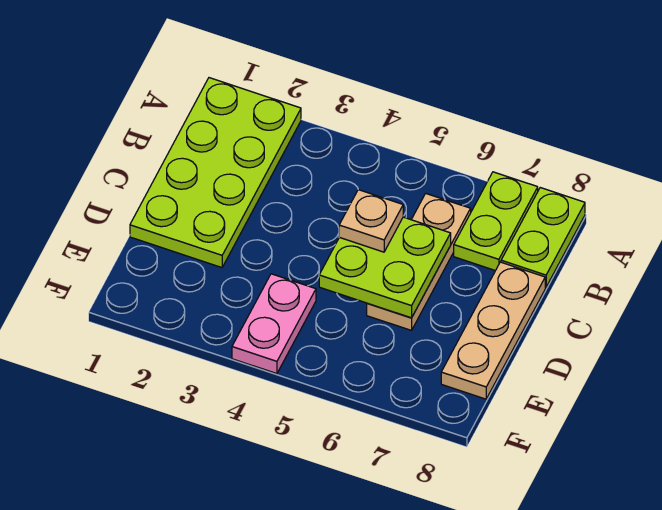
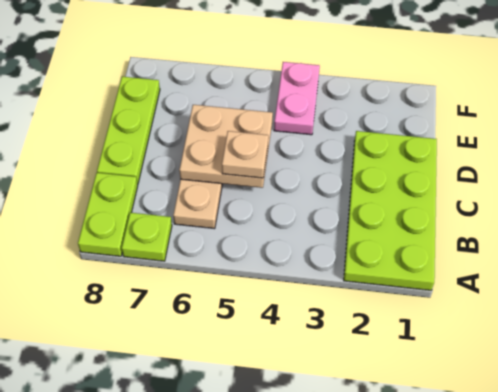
lime plate A7:B7 level 1 -> lime plate A7 level 1
lime plate C5:D6 level 2 -> tan plate C5:D6 level 2
tan plate C8:E8 level 1 -> lime plate C8:E8 level 1

